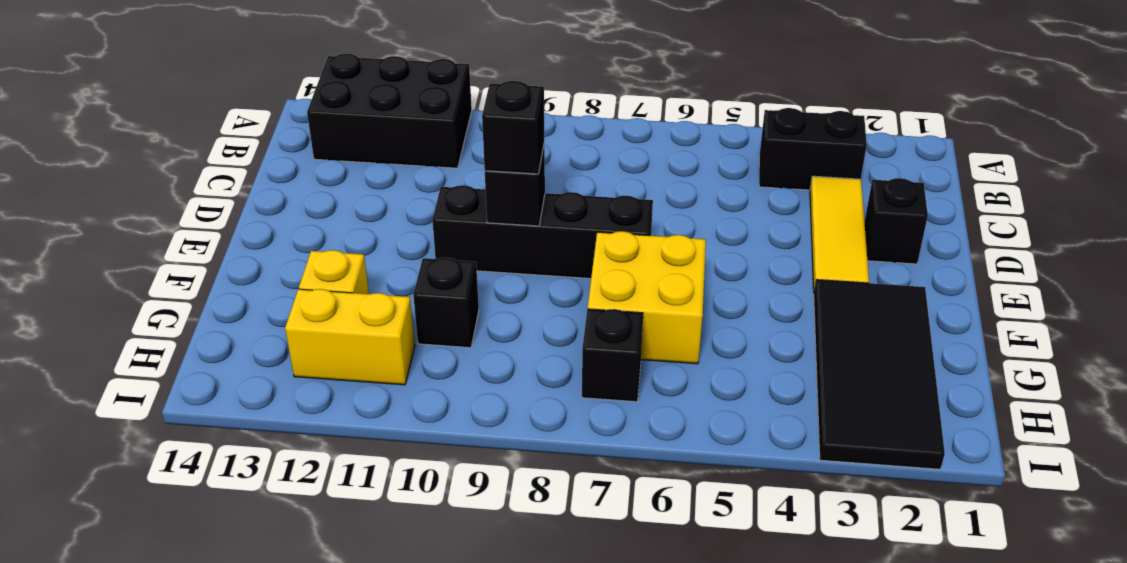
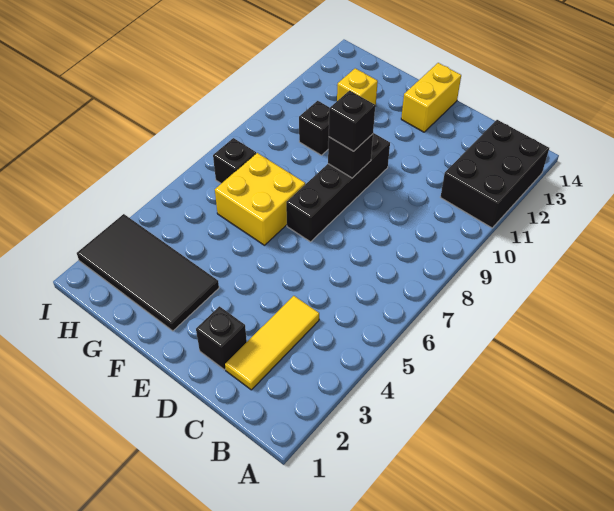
black brick B3:B4 level 1 -> none
yellow tile C3:E3 level 1 -> yellow tile C2:C4 level 1
yellow brick H11:H12 level 1 -> yellow brick E13:E14 level 1

